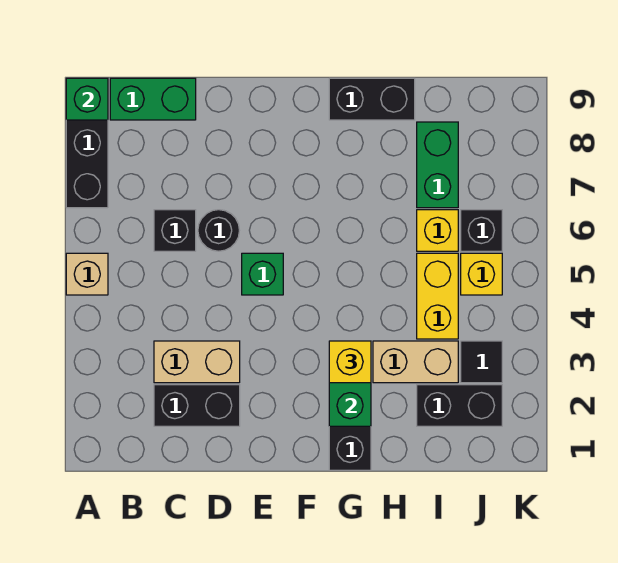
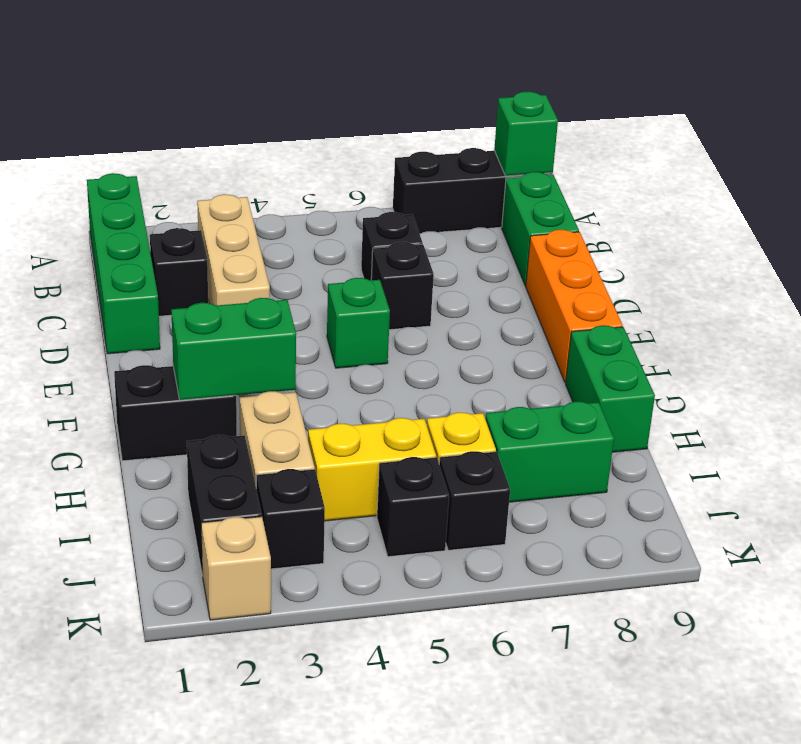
none -> green brick A1:D1 level 1
tan brick A5 level 1 -> tan brick K2 level 1
black brick C2:D2 level 1 -> black brick C2 level 1
tan brick C3:D3 level 1 -> tan brick B3:D3 level 1
black round brick D6 level 1 -> black brick D6 level 1
none -> orange brick D9:F9 level 1
yellow brick G3 level 3 -> none
black brick G9:H9 level 1 -> green brick G9:H9 level 1
black tile J3 level 1 -> black brick J3 level 1
yellow brick J5 level 1 -> black brick J5 level 1

